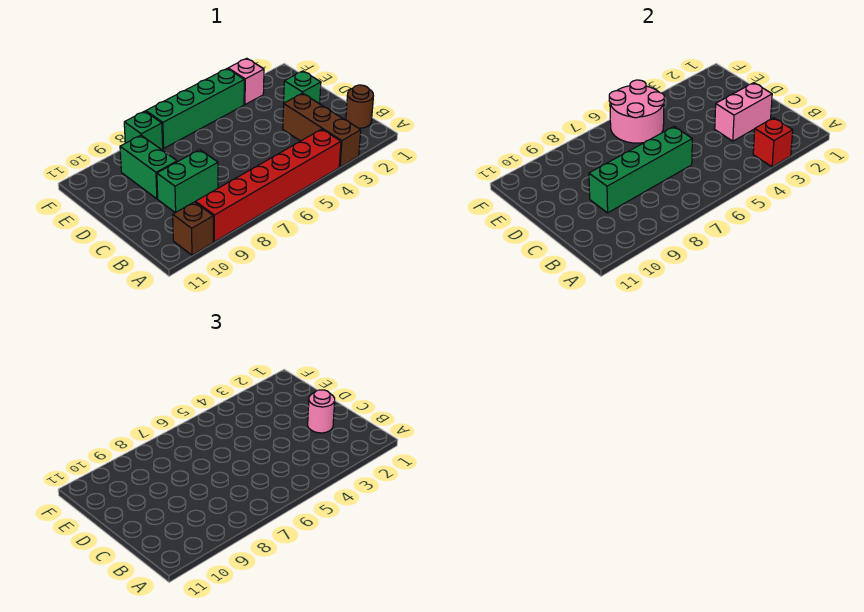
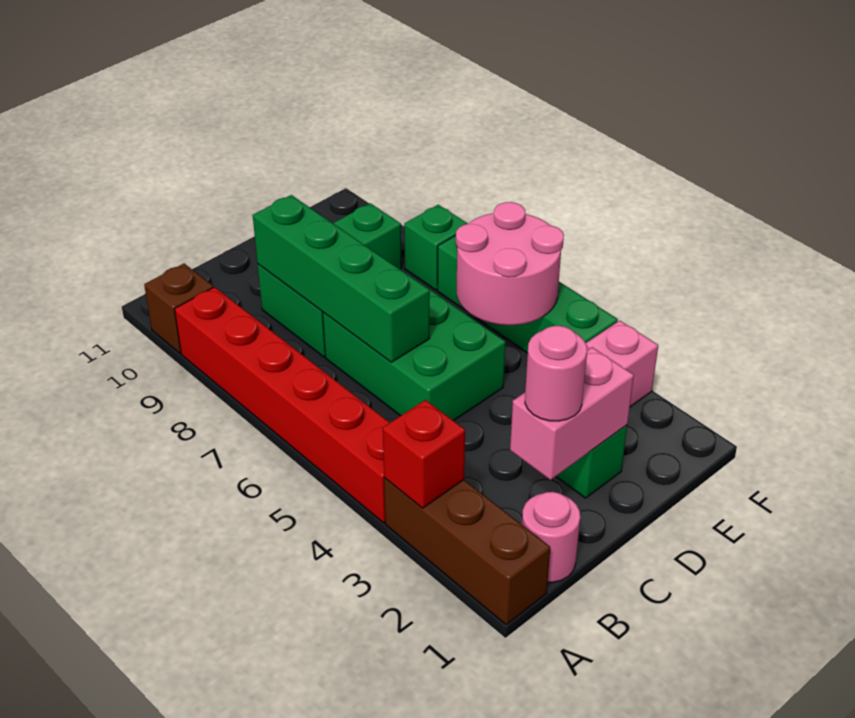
brown brick A3:C3 level 1 -> brown brick A1:A3 level 1
brown round brick B1 level 1 -> pink round brick B1 level 1
pink brick C2:C3 level 2 -> pink brick C2:D2 level 2
none -> green brick C5:D7 level 1

